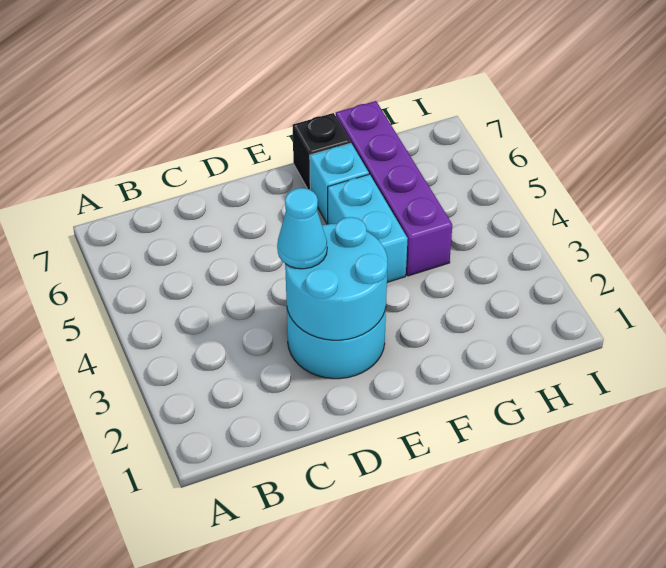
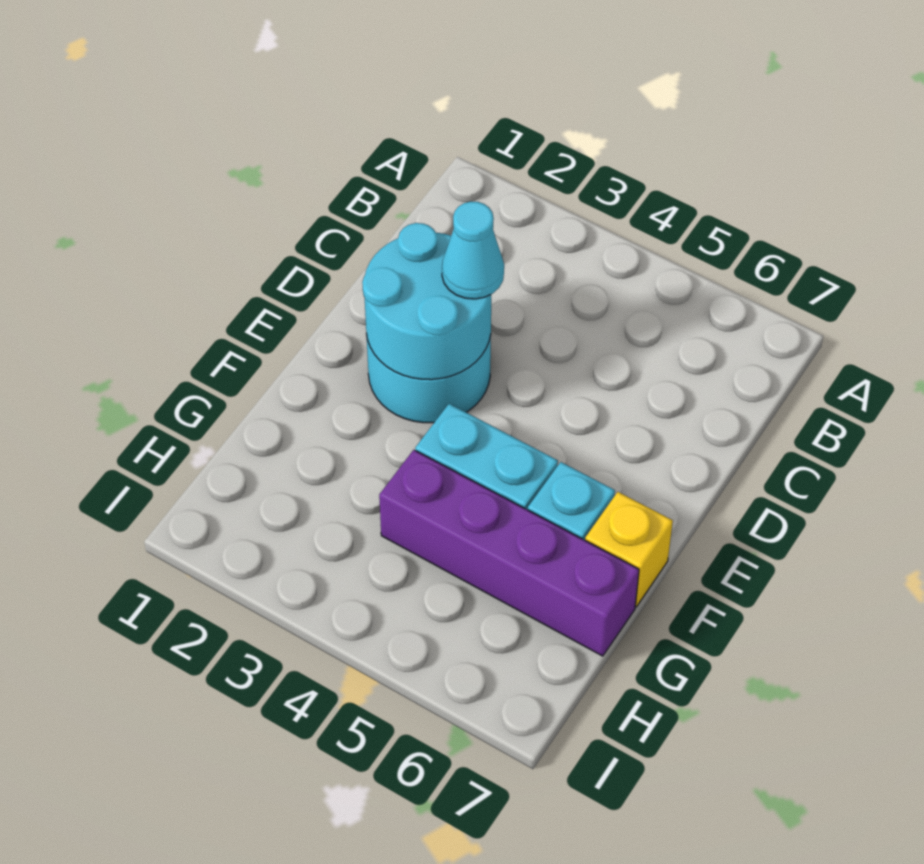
black brick F7 level 1 -> yellow brick F7 level 1

